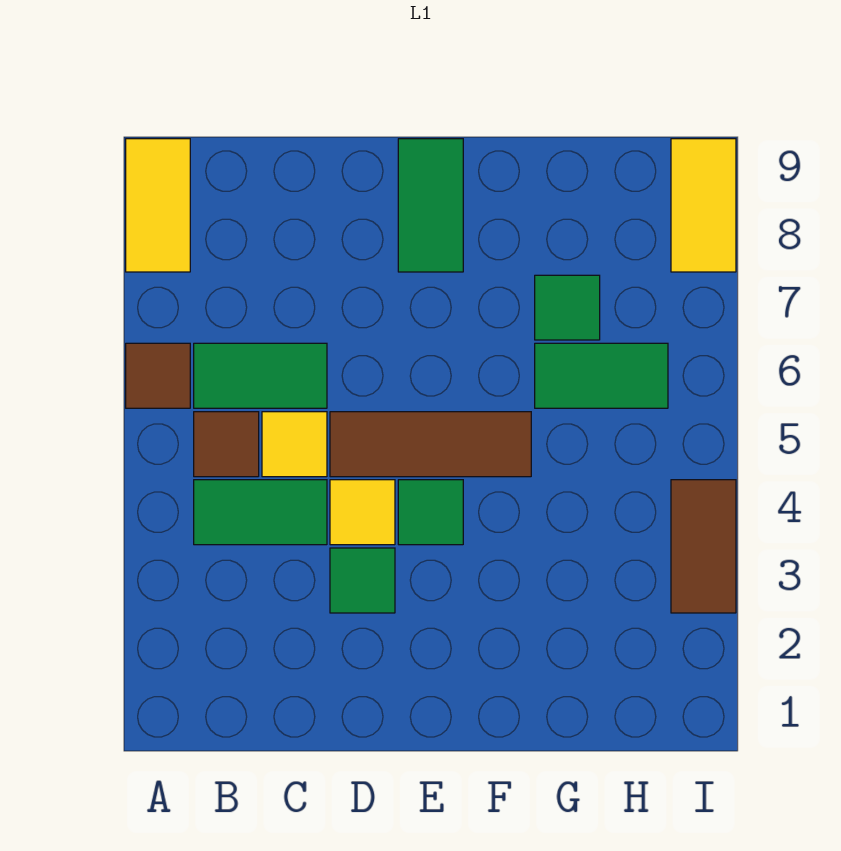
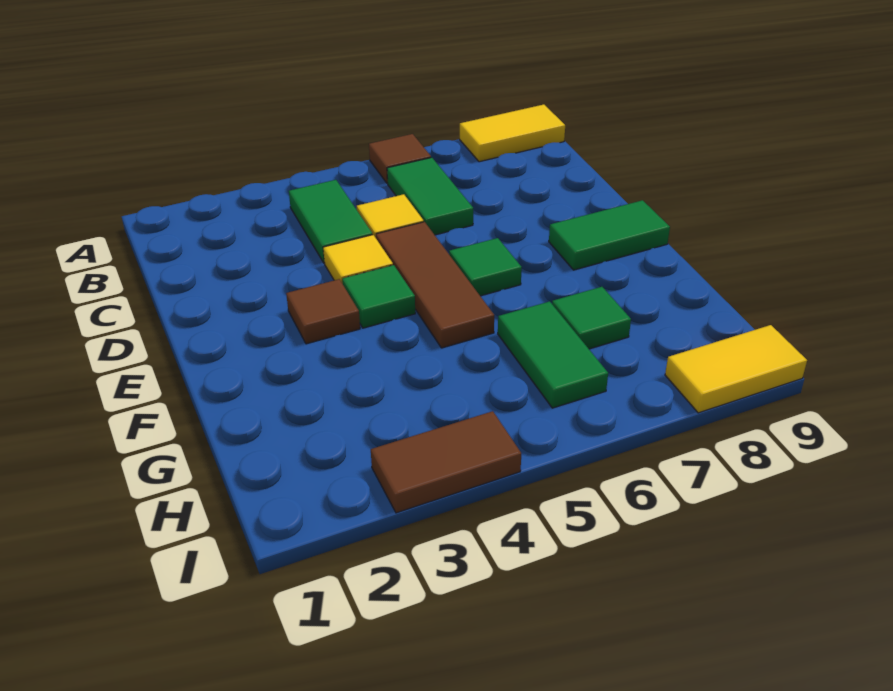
brown tile B5 level 1 -> brown tile E3 level 1
green tile D3 level 1 -> green tile E6 level 1

